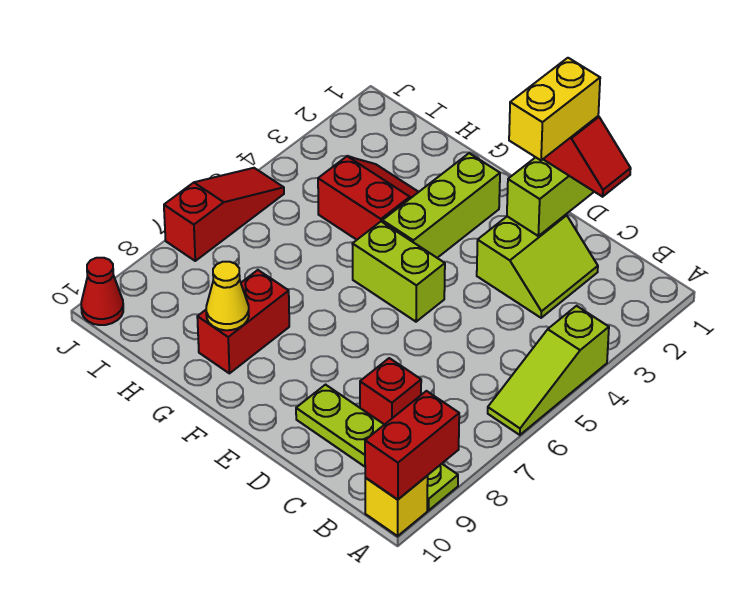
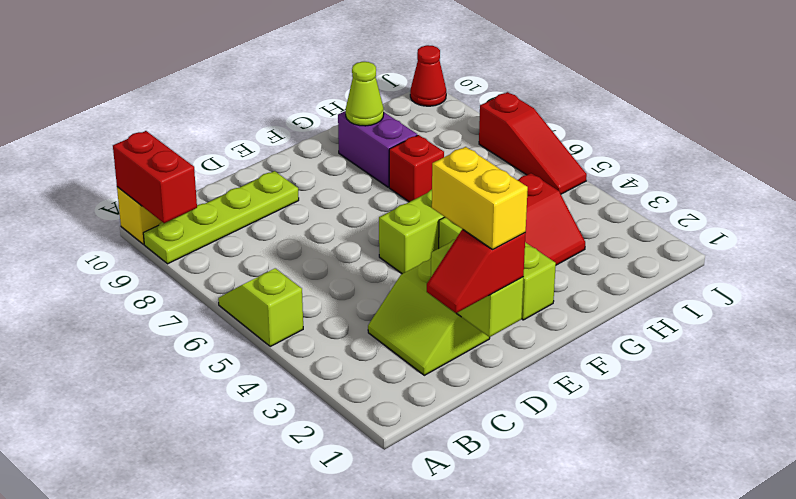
lime slope A4:A6 level 1 top 4 -> lime slope A5:A6 level 1 top 5
red brick C8 level 1 -> red brick G7 level 1
red brick G8:G9 level 1 -> purple brick G8:G9 level 1
yellow cone G9 level 2 -> lime cone G9 level 2

